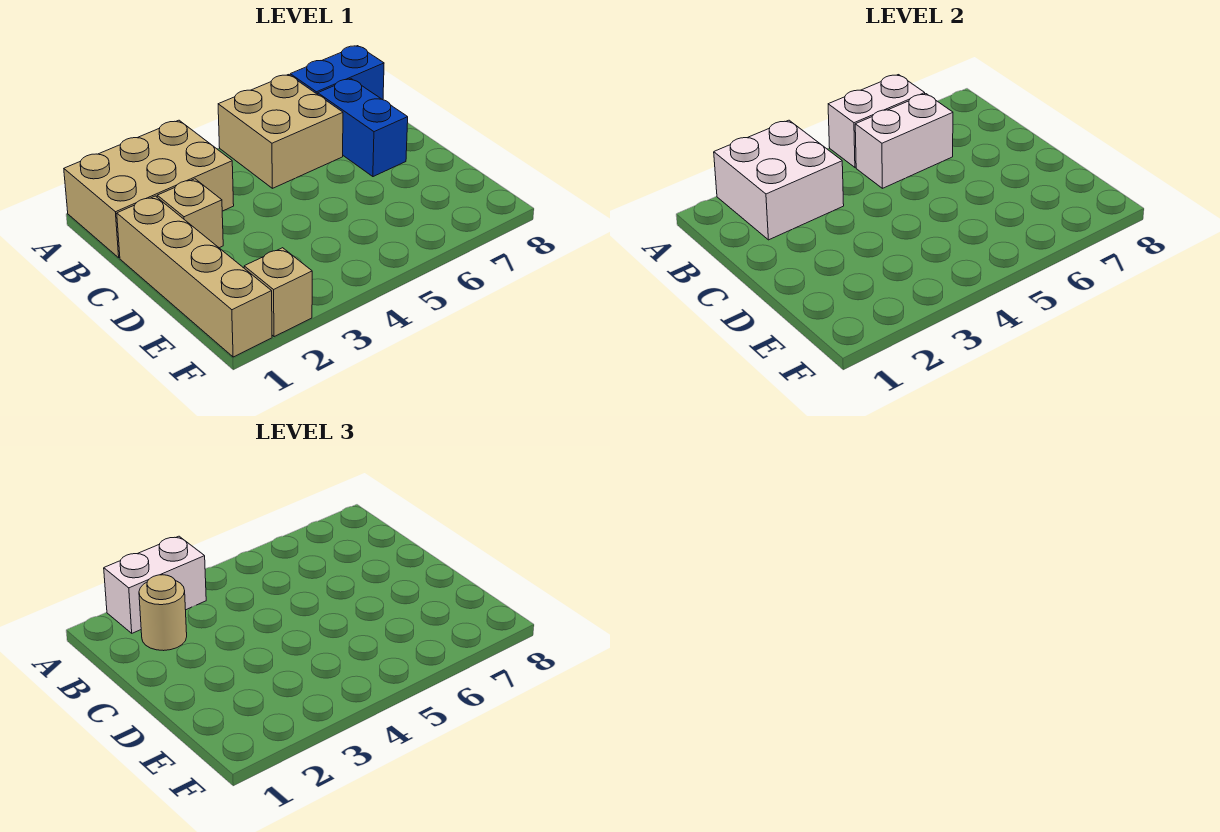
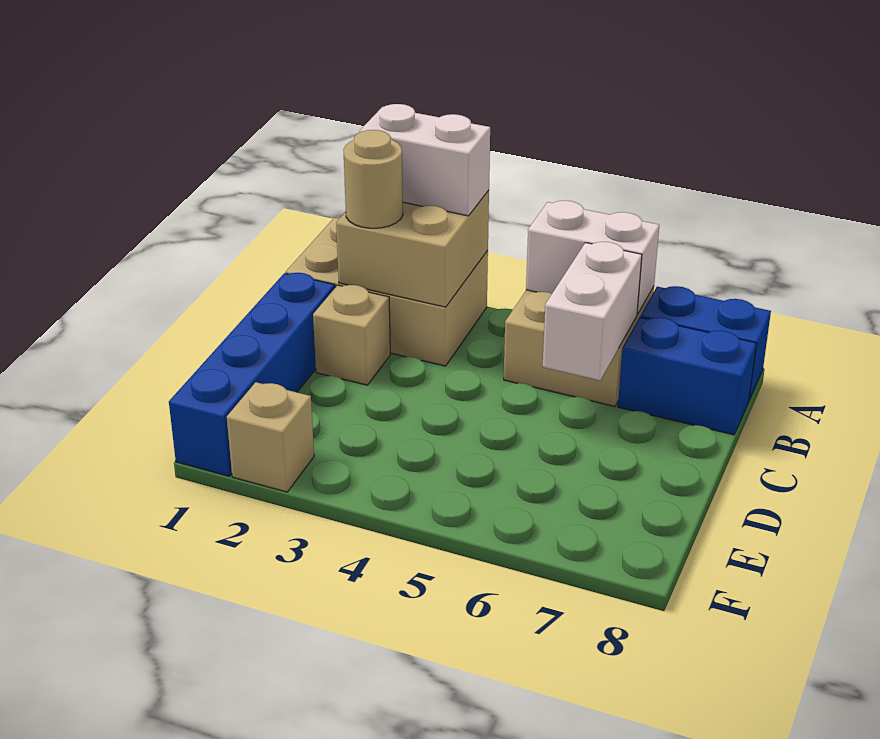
white brick A2:B3 level 2 -> tan brick A2:B3 level 2
white brick B5:B6 level 2 -> white brick B6:C6 level 2
blue brick B7:C7 level 1 -> blue brick B7:B8 level 1
tan brick C1:F1 level 1 -> blue brick C1:F1 level 1

